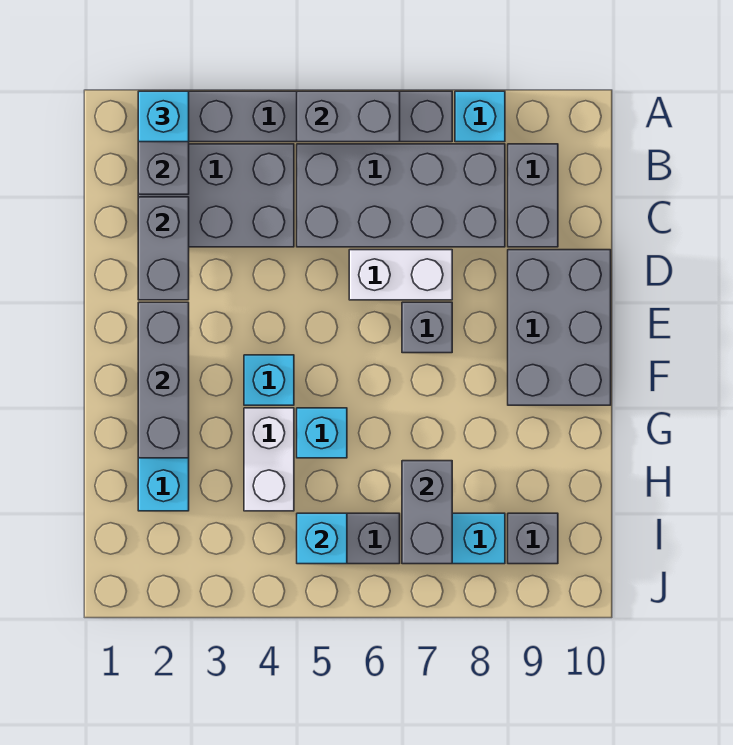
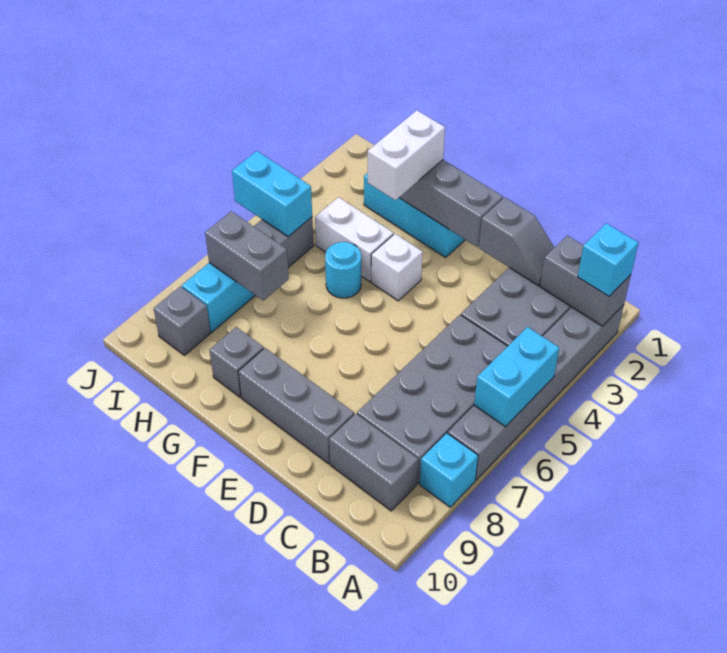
grey brick A5:A6 level 2 -> cyan brick A5:A6 level 2
grey brick C2:D2 level 2 -> grey slope C2:D2 level 2 top D
white brick D6:D7 level 1 -> white brick G2:G3 level 3
grey brick D9:F10 level 1 -> grey brick D9:F9 level 1
grey brick E7 level 1 -> grey brick G9 level 1
cyan brick F4 level 1 -> white brick F4 level 1
cyan brick G5 level 1 -> cyan round brick G5 level 1
cyan brick I5 level 2 -> cyan brick I5:J5 level 2

